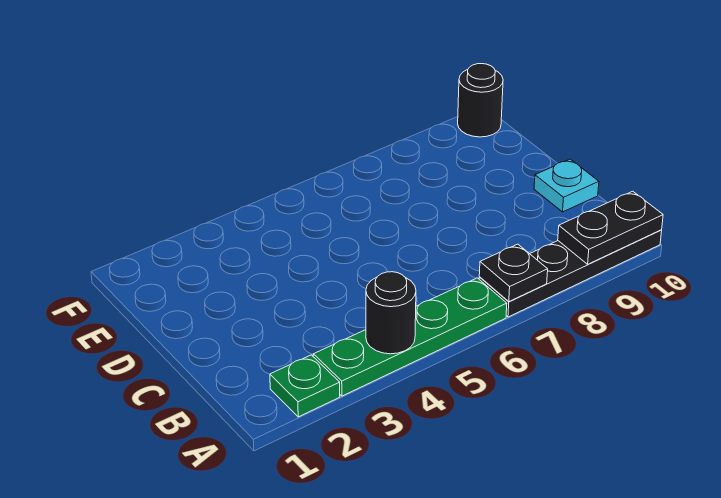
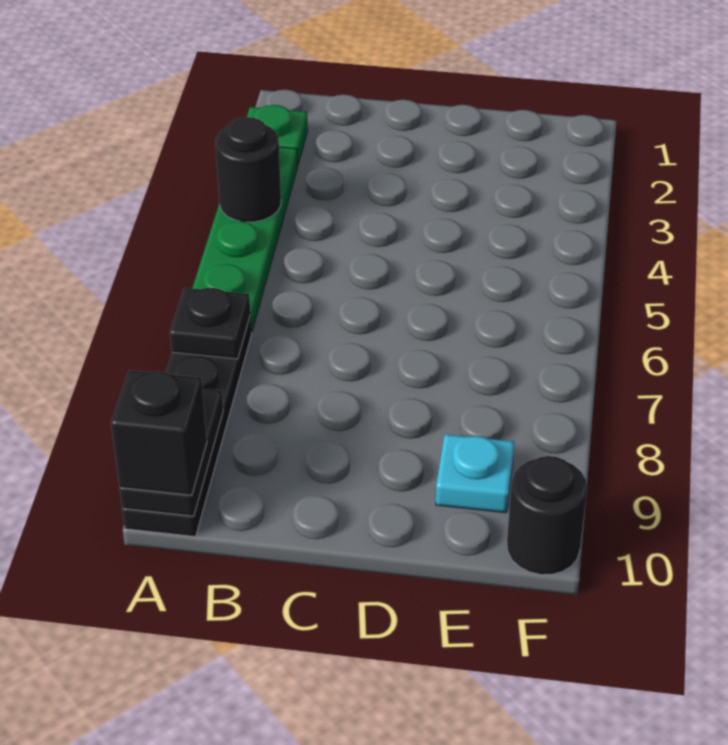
none -> black brick A10 level 3
cyan plate C10 level 1 -> cyan plate E9 level 1

